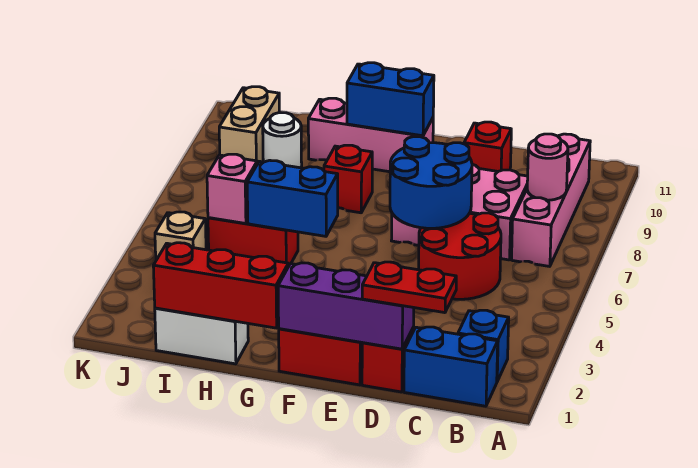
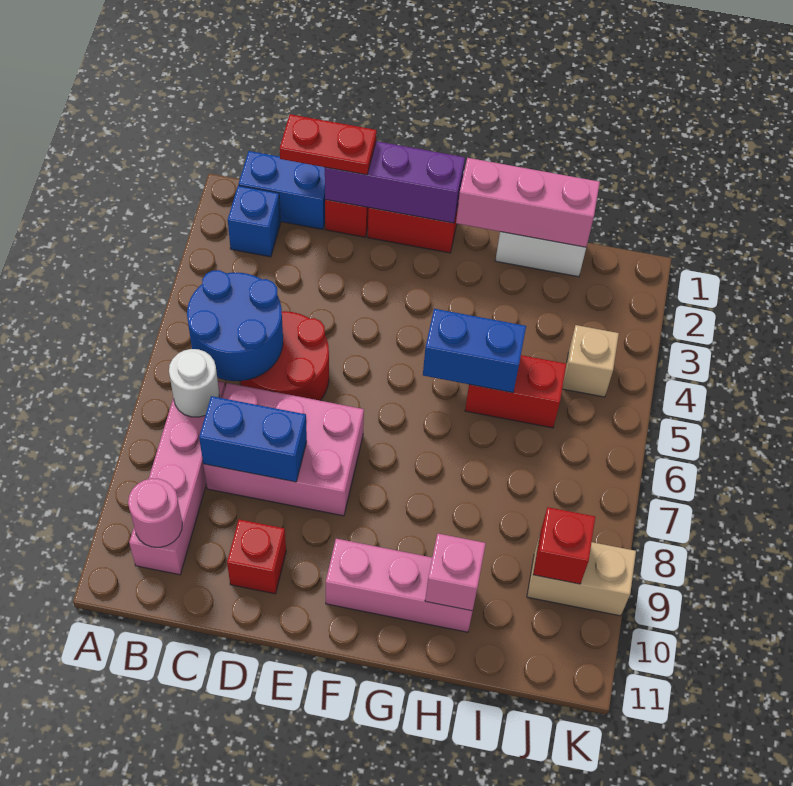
pink round brick B8 level 2 -> pink round brick B10 level 2
blue round brick D6:E7 level 2 -> blue round brick B5:C6 level 2
blue brick F10:G10 level 2 -> blue brick C8:D8 level 2
red brick G1:I1 level 2 -> pink brick G1:I1 level 2
red brick G8 level 1 -> red brick J9 level 2
pink brick I5 level 2 -> pink brick H10 level 2
white round brick I9 level 1 -> white round brick B7 level 2
tan brick J9:J10 level 1 -> tan brick J9:K9 level 1

